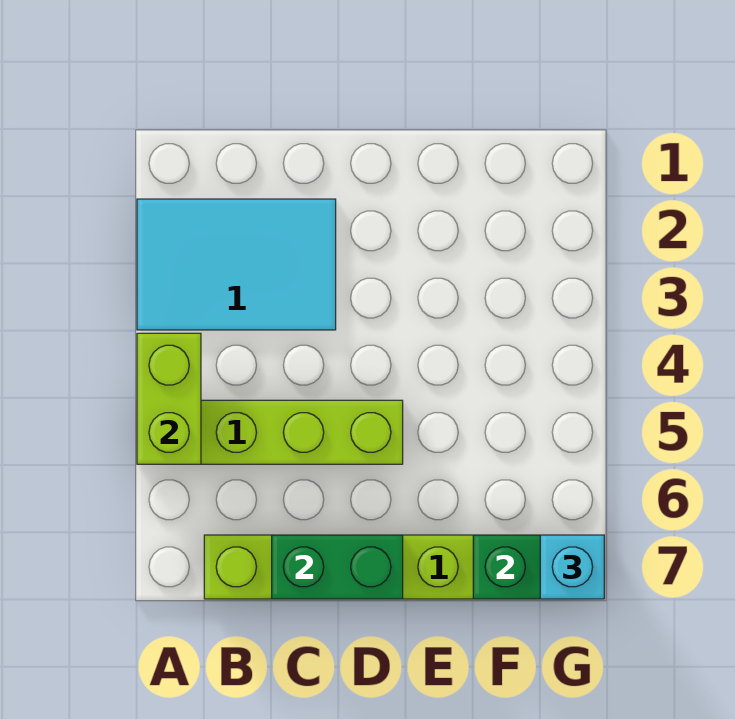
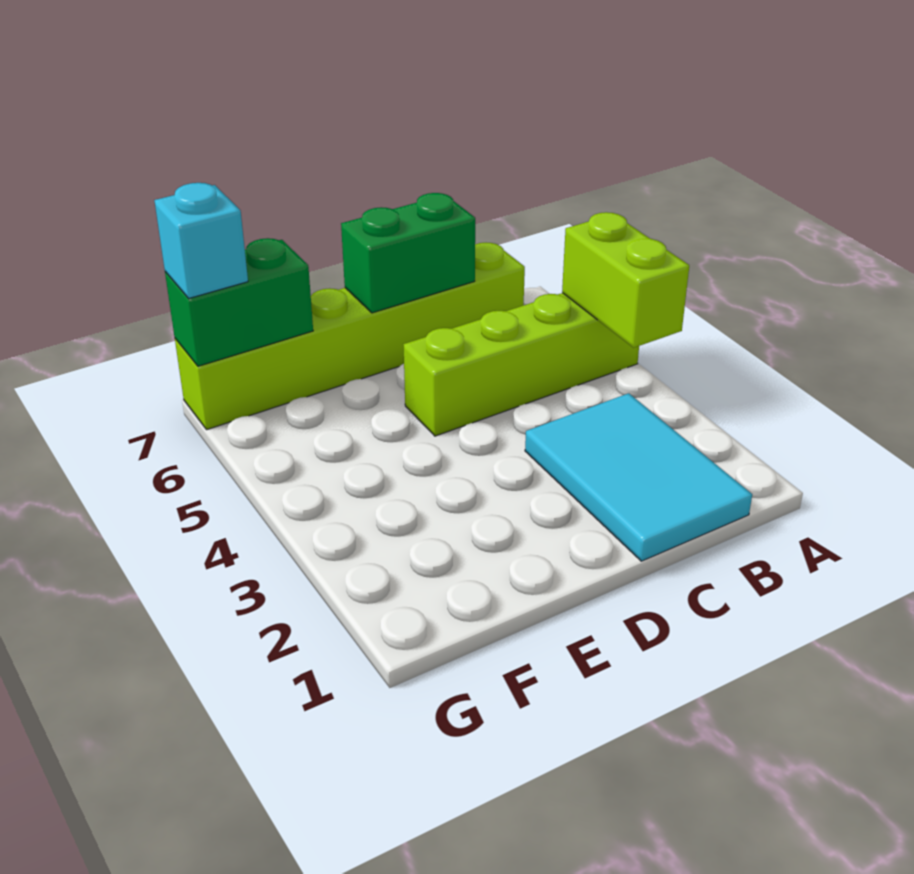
cyan tile A2:C3 level 1 -> cyan tile B1:C3 level 1

